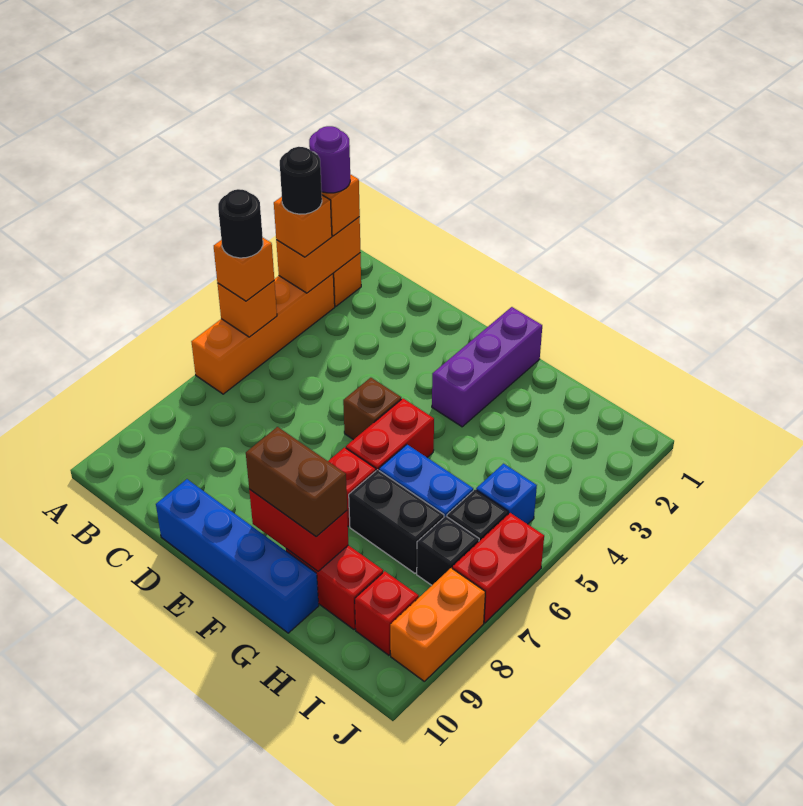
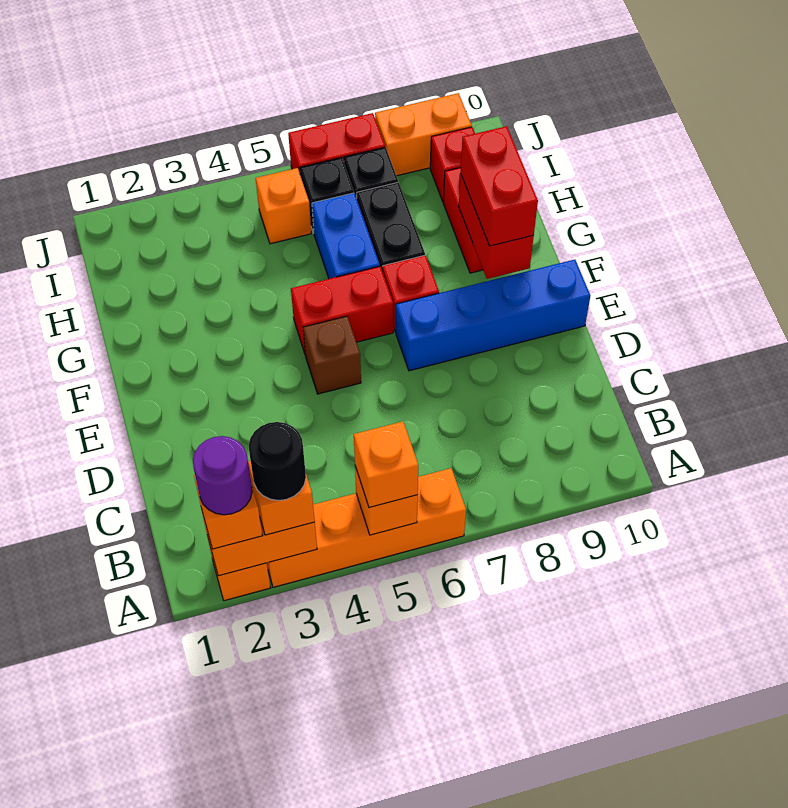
black round brick A5 level 4 -> none
blue brick D10:G10 level 1 -> blue brick E7:E10 level 1
purple brick F1:F3 level 1 -> none
brown brick F9:G9 level 3 -> red brick F9:G9 level 3
blue brick I5 level 1 -> orange brick I5 level 1

